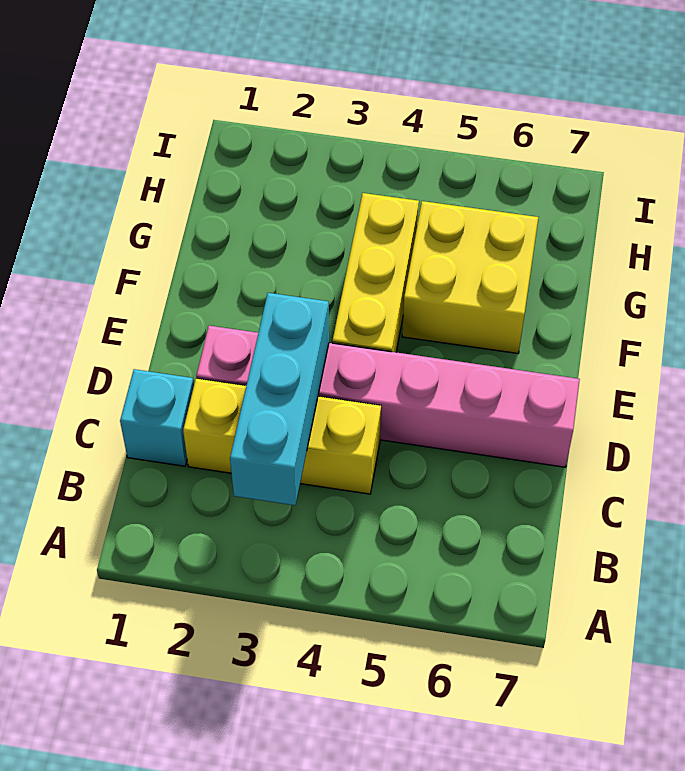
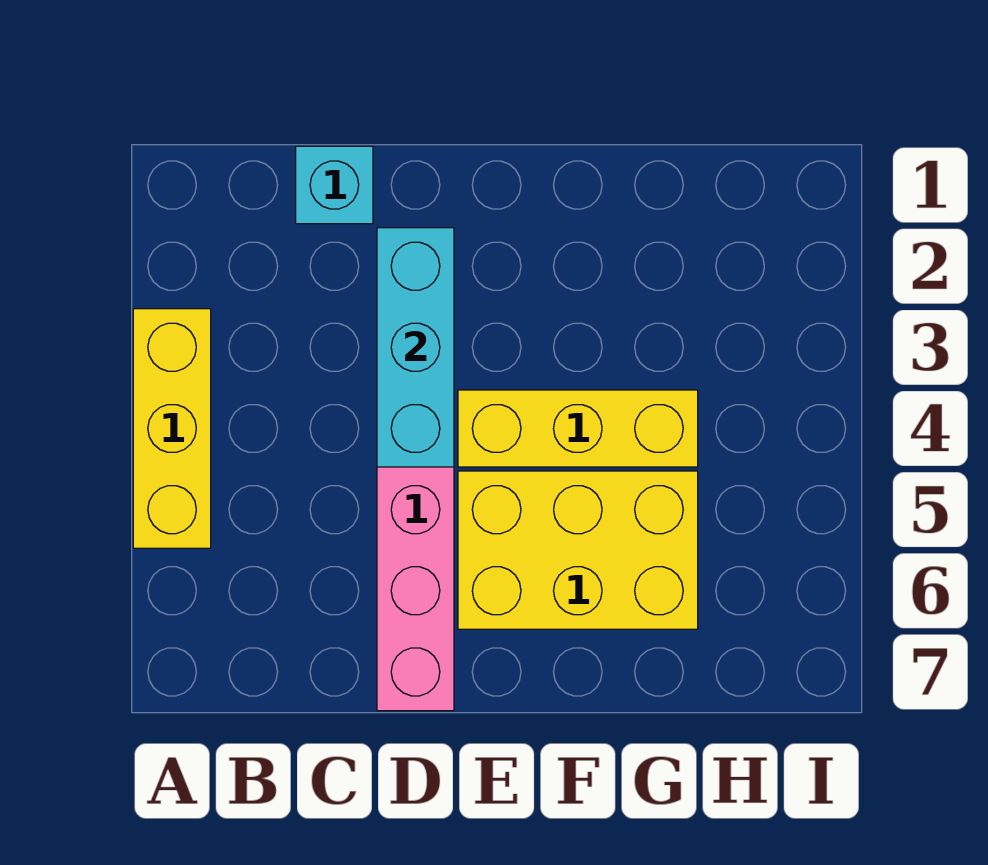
cyan brick B3:D3 level 2 -> cyan brick D2:D4 level 2
yellow brick C2:C4 level 1 -> yellow brick A3:A5 level 1
yellow brick F5:G6 level 1 -> yellow brick E5:G6 level 1

